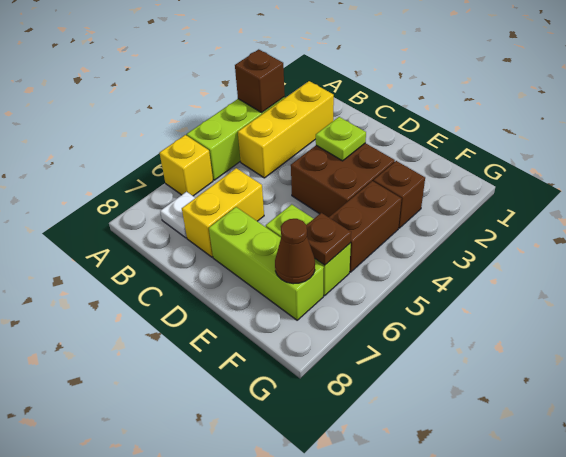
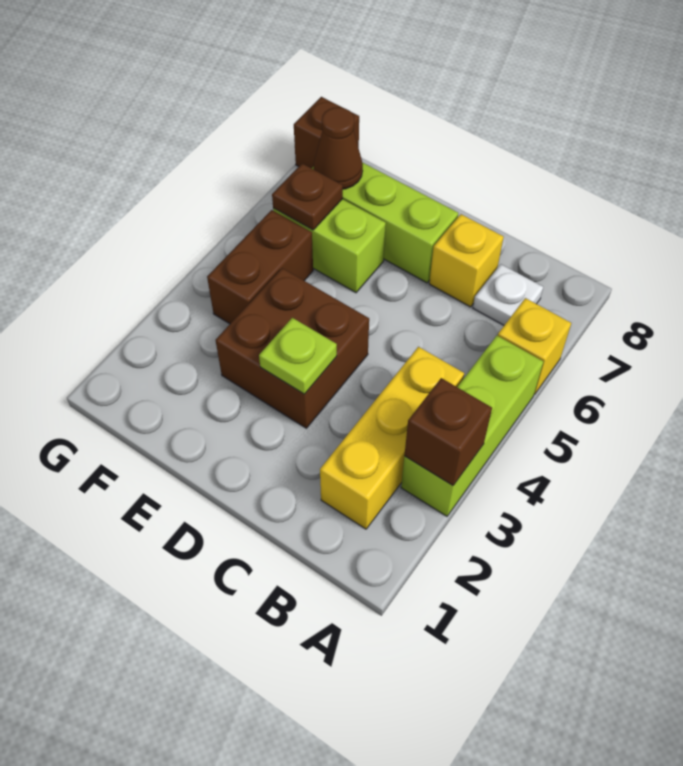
yellow brick C6:C7 level 1 -> yellow brick C7 level 1
brown brick F3 level 1 -> brown brick G8 level 1

